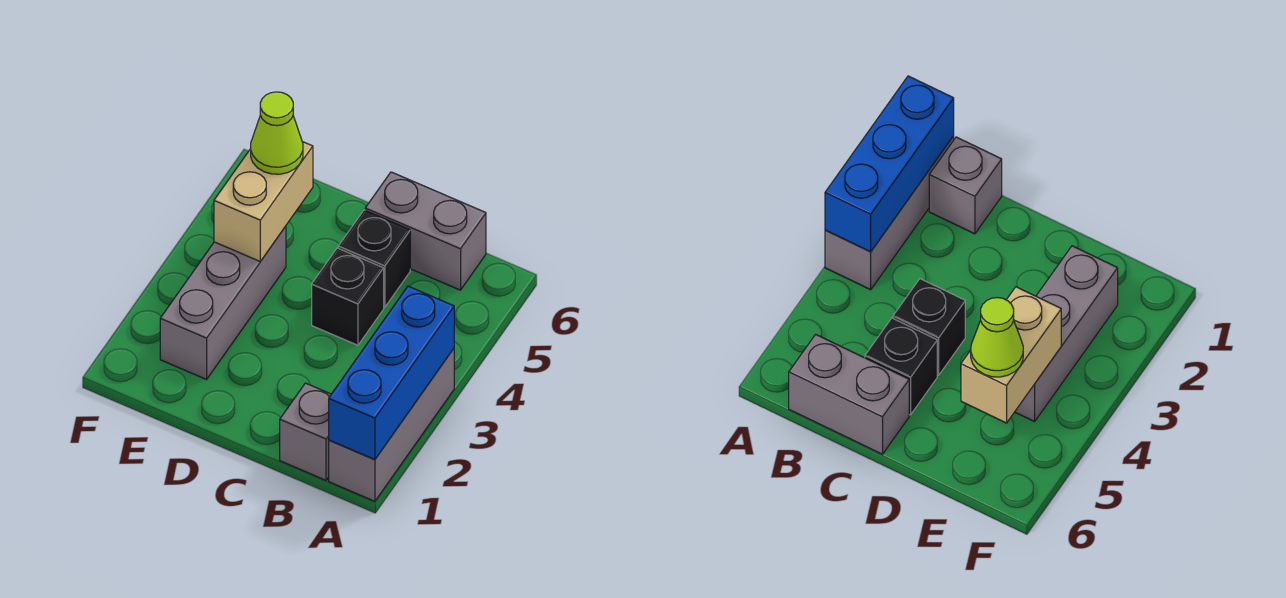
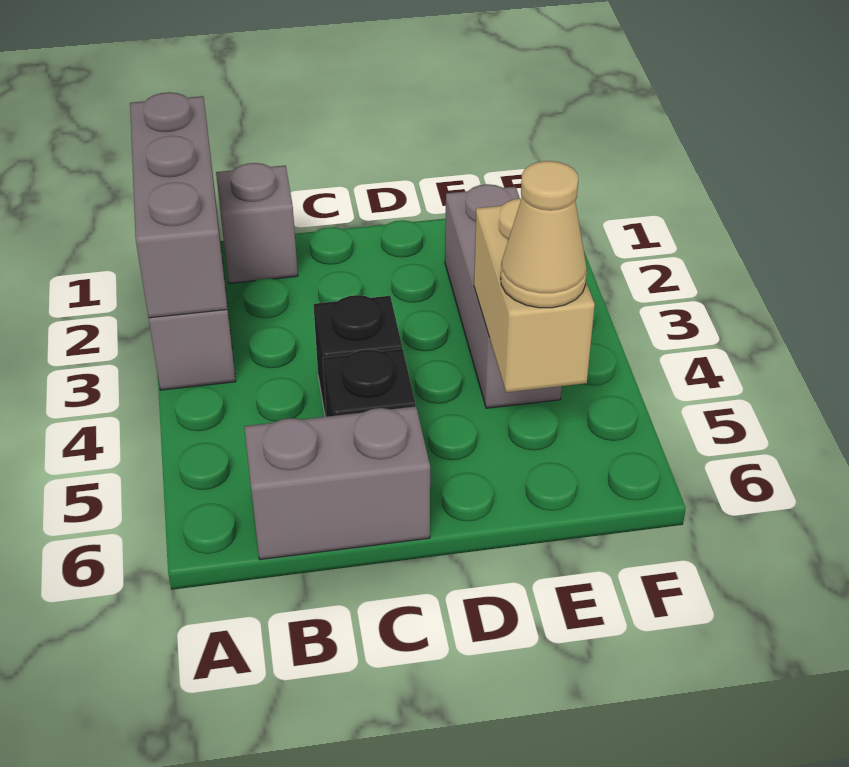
blue brick A1:A3 level 2 -> grey brick A1:A3 level 2
lime cone E5 level 3 -> tan cone E5 level 3

